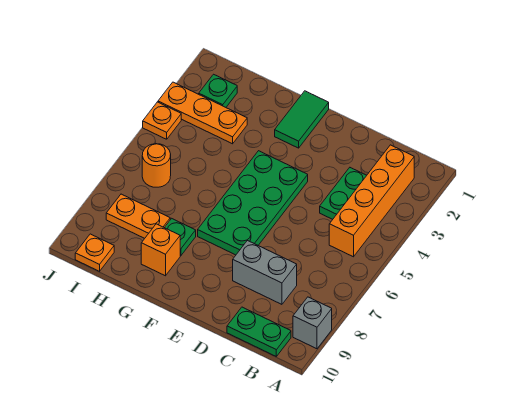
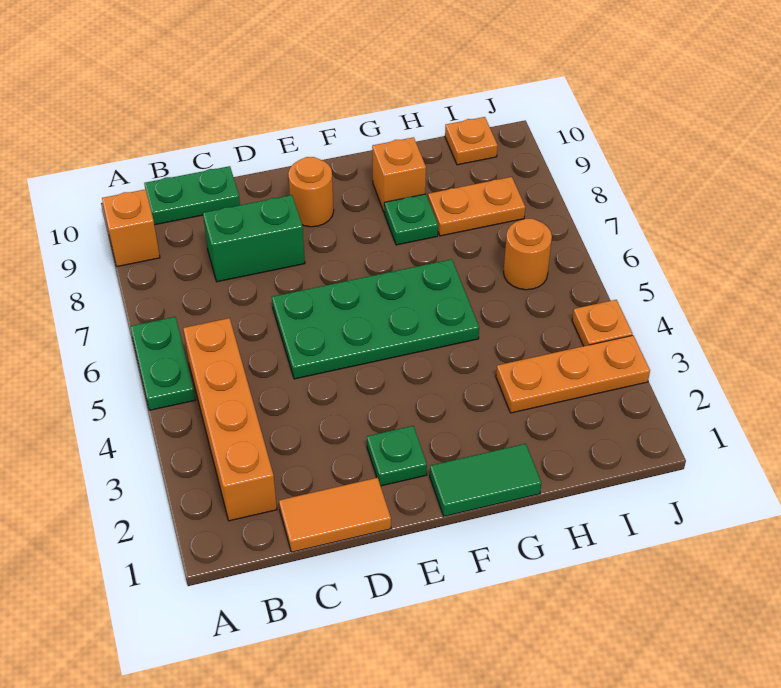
grey brick A9 level 1 -> orange brick A9 level 1
none -> orange tile C1:D1 level 1
green plate C3:C4 level 1 -> green plate A5:A6 level 1
grey brick C8:D8 level 1 -> green brick C8:D8 level 1
green plate E4:F7 level 1 -> green plate D5:G6 level 1
none -> orange round brick E9 level 1
green tile F1:F2 level 1 -> green tile F1:G1 level 1
green plate I2 level 1 -> green plate E2 level 1

